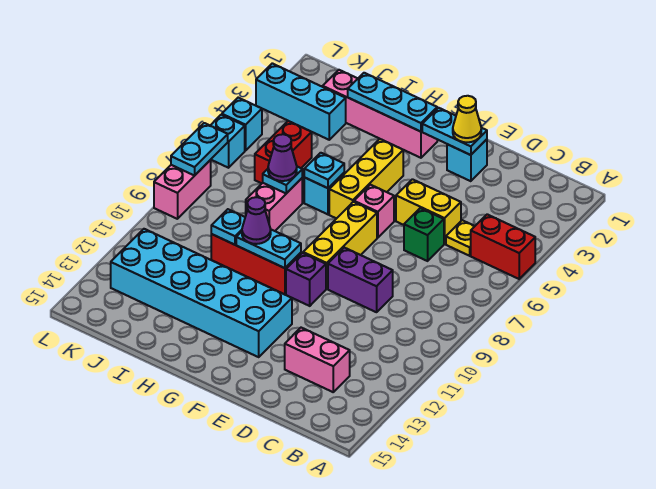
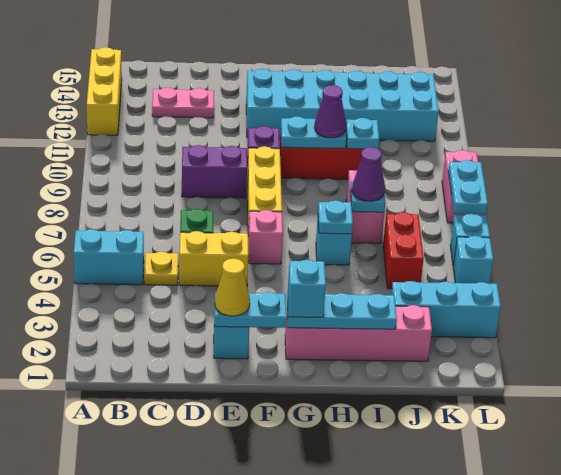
red brick A5:B5 level 1 -> cyan brick A5:B5 level 1
pink brick C13:D13 level 1 -> pink plate C13:D13 level 1
none -> cyan brick G2 level 3
yellow brick G4:G6 level 1 -> yellow brick A12:A14 level 1

